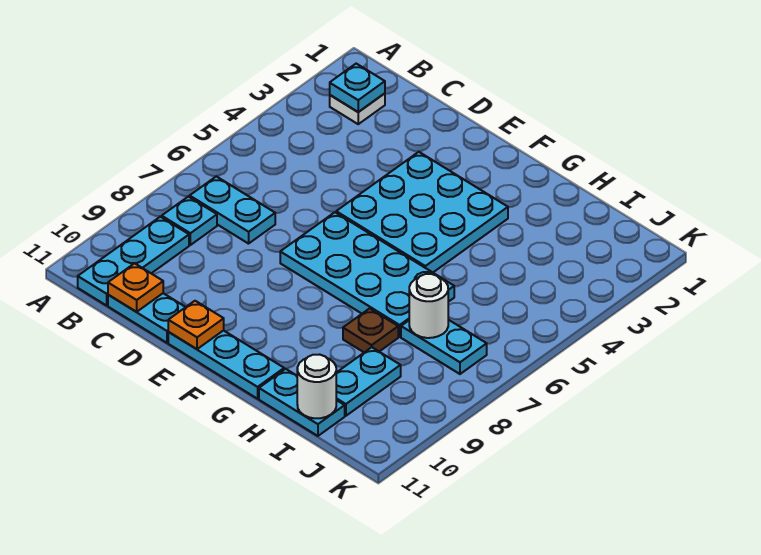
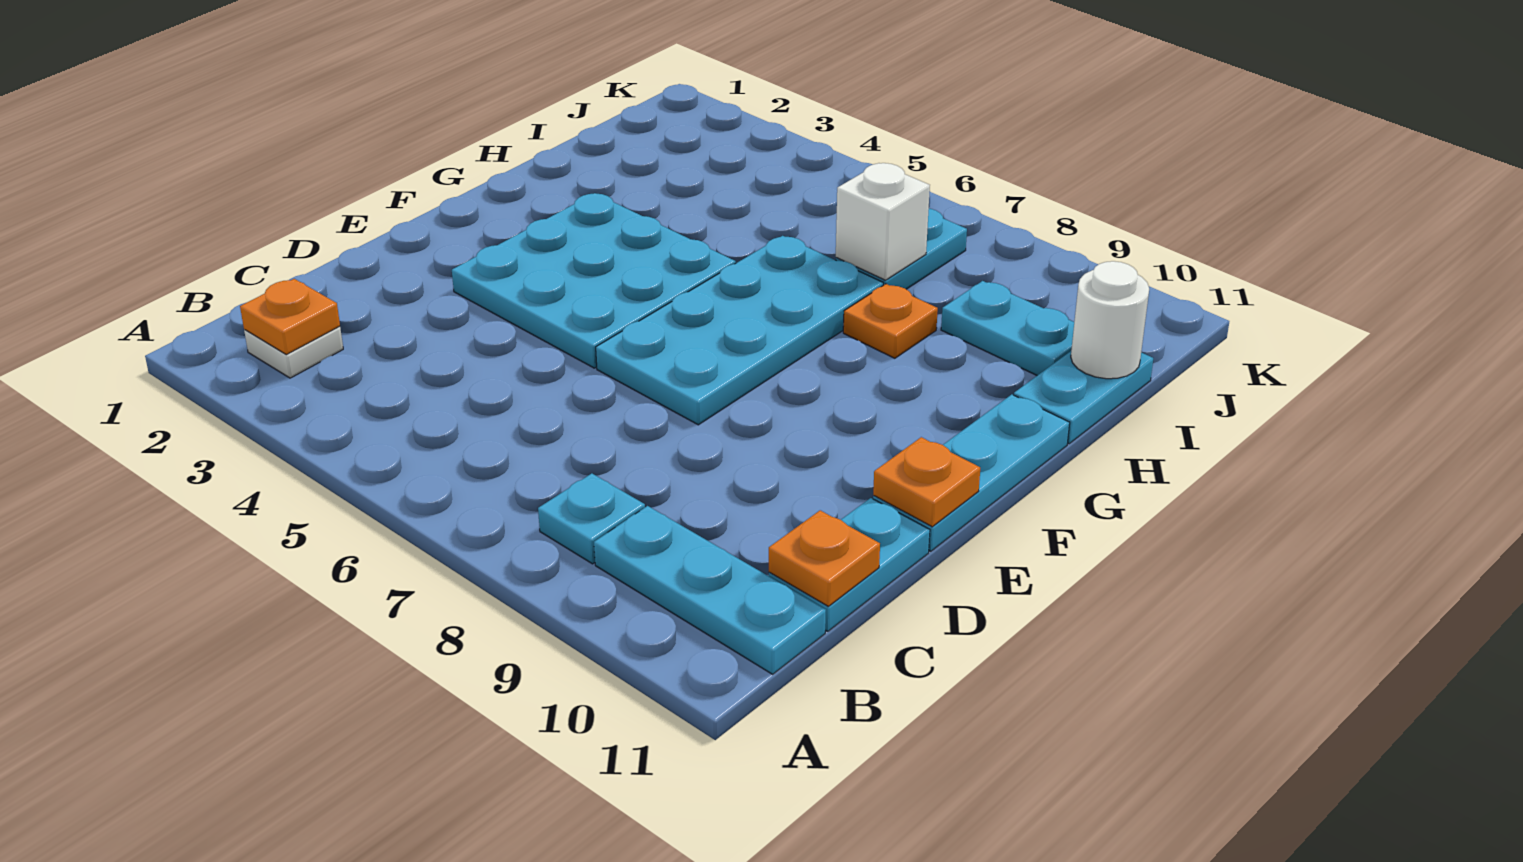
cyan plate B2 level 2 -> orange plate B2 level 2
cyan plate B7:C7 level 1 -> none
brown plate H8 level 1 -> orange plate H8 level 1
white round brick I7 level 2 -> white brick I7 level 2

